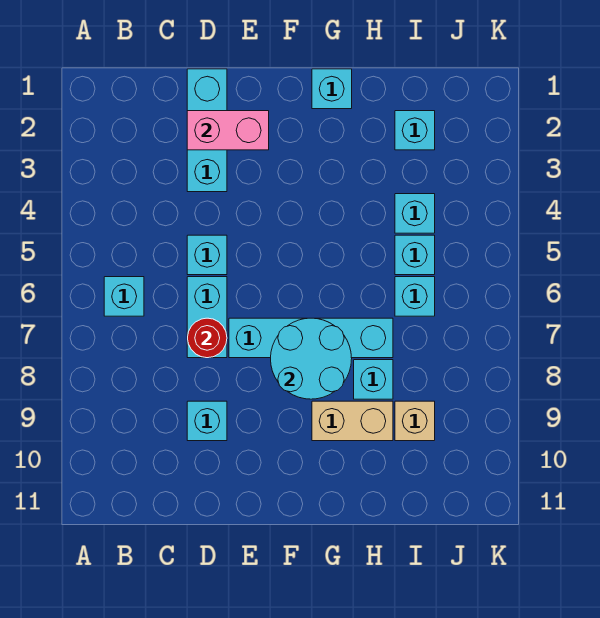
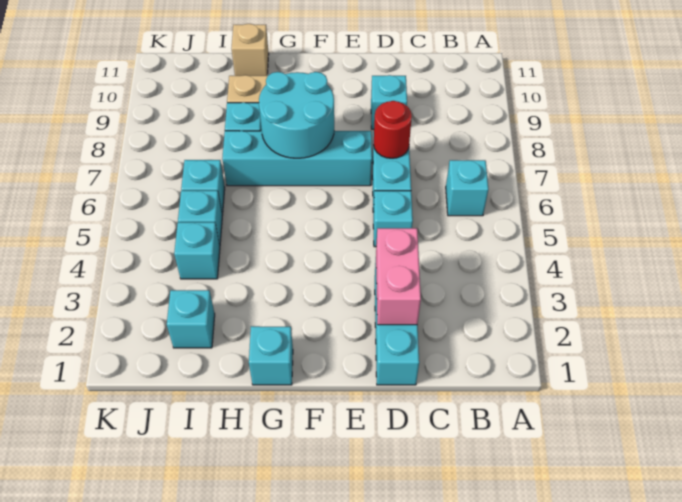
pink brick D2:E2 level 2 -> pink brick D2:D3 level 2
tan brick I9 level 1 -> tan brick H11 level 1

